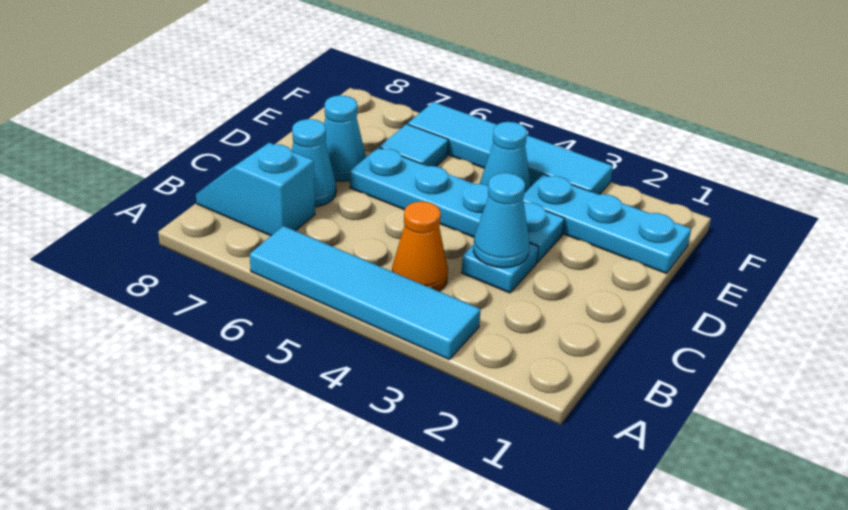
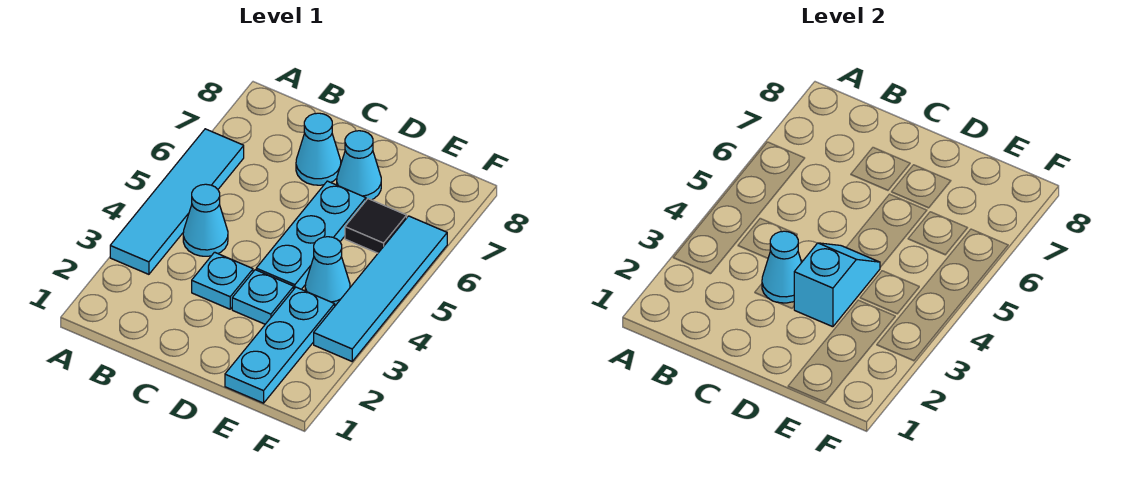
orange cone B4 level 1 -> cyan cone B4 level 1
cyan slope B7:B8 level 1 top 7 -> cyan slope D3:D4 level 2 top 3
cyan tile E6 level 1 -> black tile E6 level 1

